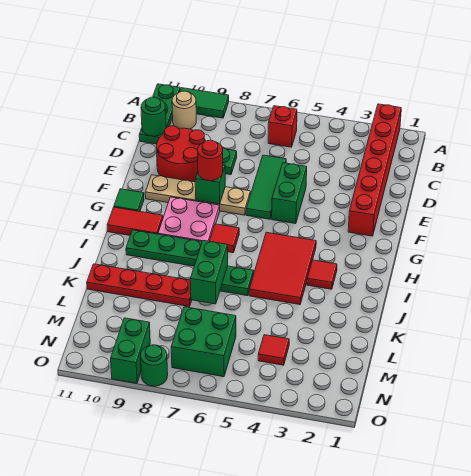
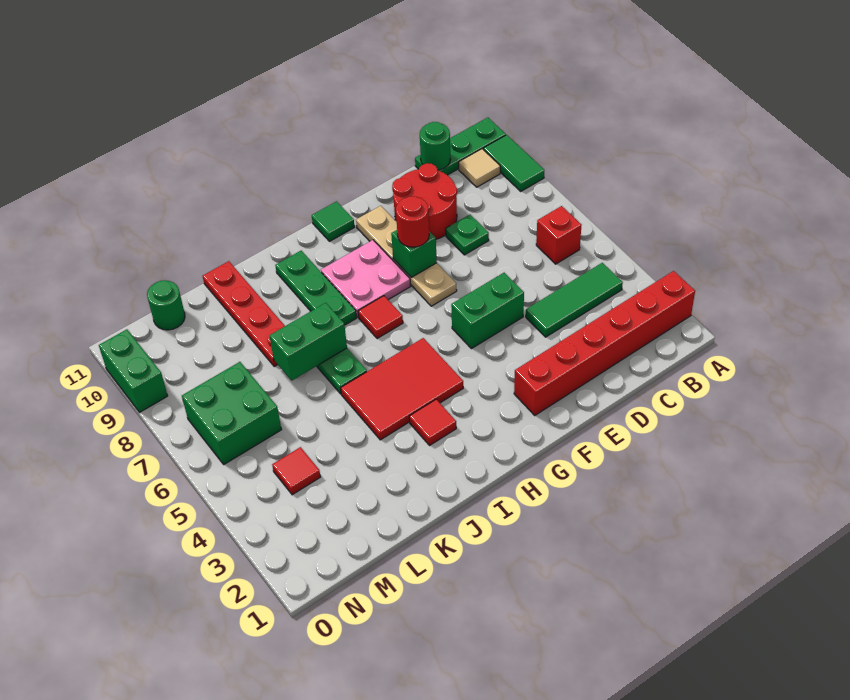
tan round brick B10 level 1 -> tan tile B10 level 1
green tile D6:F6 level 1 -> green tile B4:D4 level 1
red tile H10:H11 level 1 -> none
green brick N9:O9 level 1 -> green brick O9:O10 level 1
green round brick O8 level 1 -> green round brick M11 level 1

